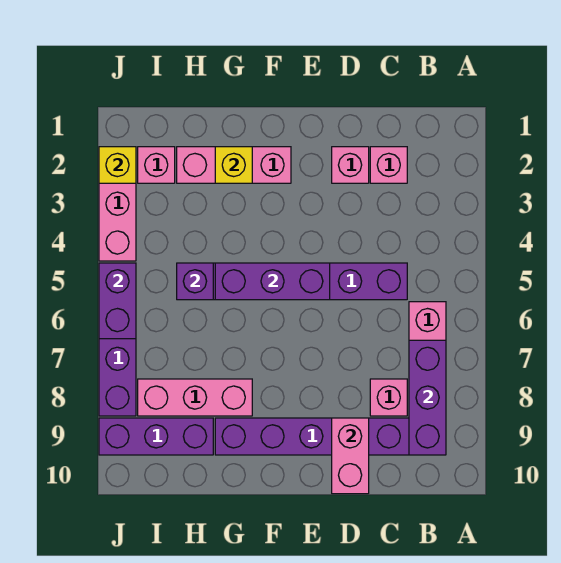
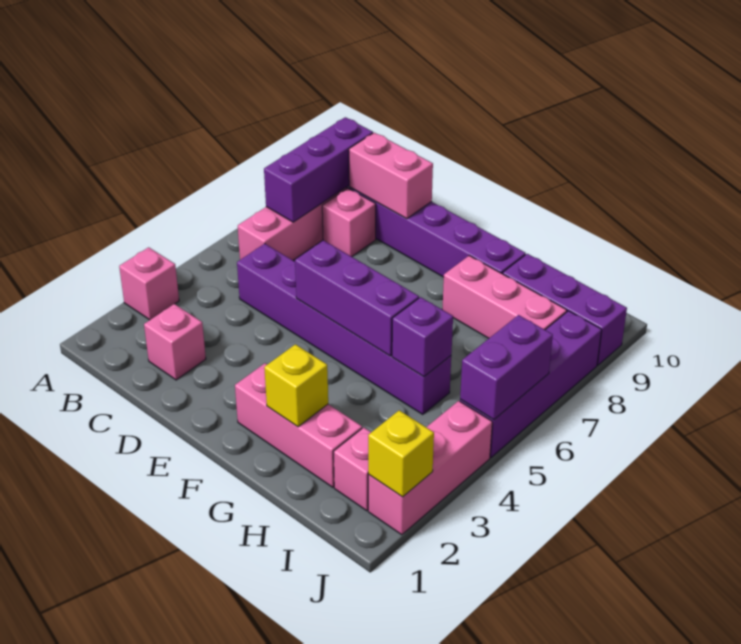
pink brick D2 level 1 -> pink brick A3 level 1
pink brick D9:D10 level 2 -> pink brick C9:D9 level 2

